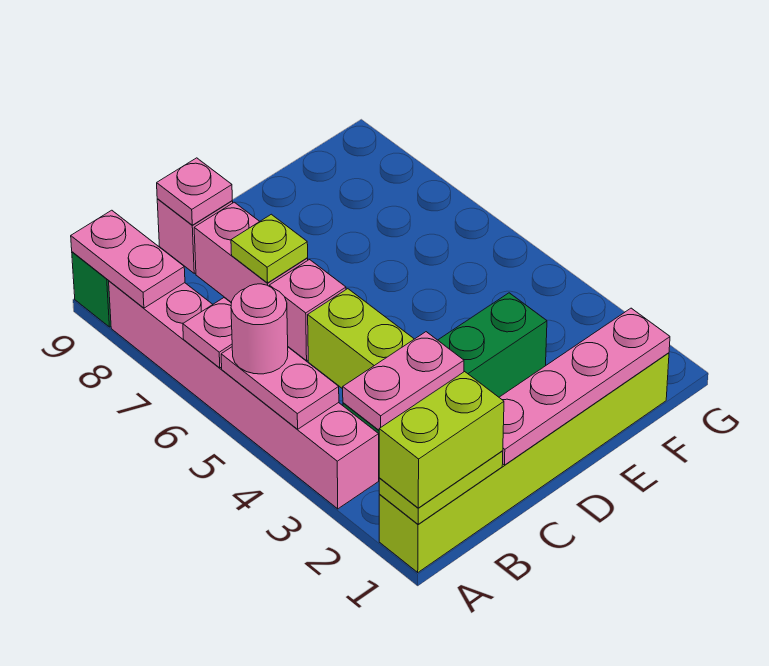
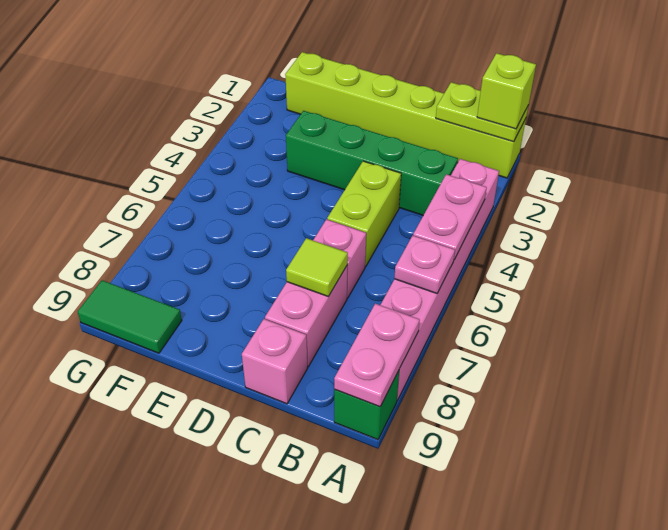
lime brick A1:B1 level 3 -> lime brick A1 level 3
pink round brick A5 level 3 -> none
pink plate B3:C3 level 2 -> none
pink plate C1:F1 level 2 -> none
lime plate C7 level 2 -> lime tile C7 level 2
pink plate C9 level 2 -> none
none -> green tile F9:G9 level 1

